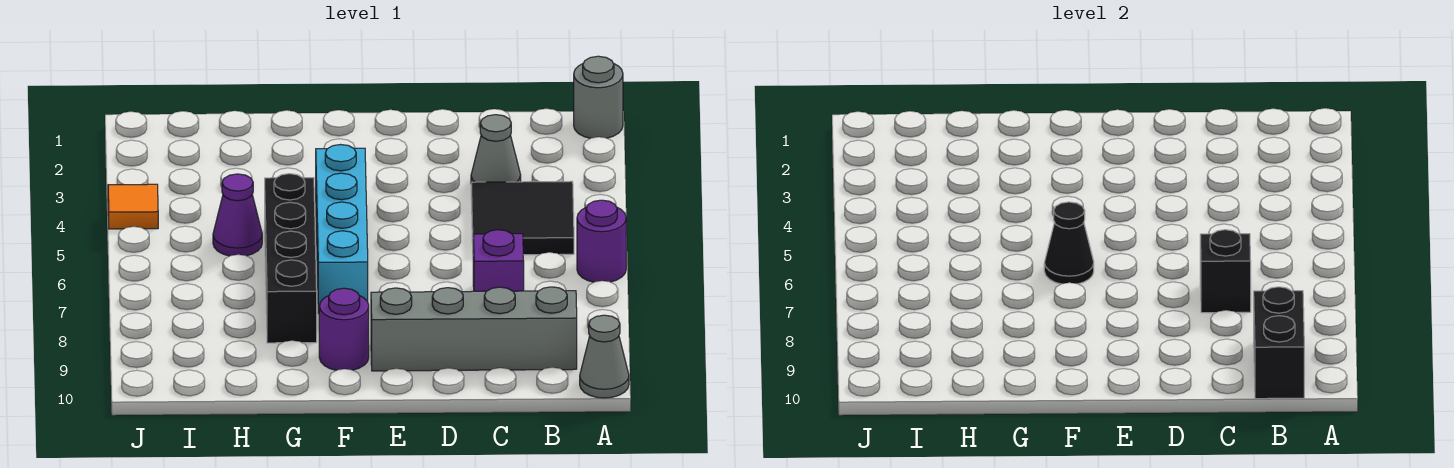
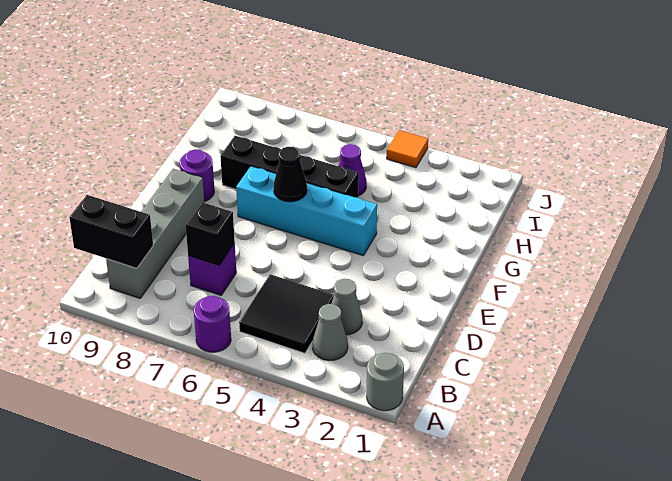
grey cone A10 level 1 -> grey cone B3 level 1

